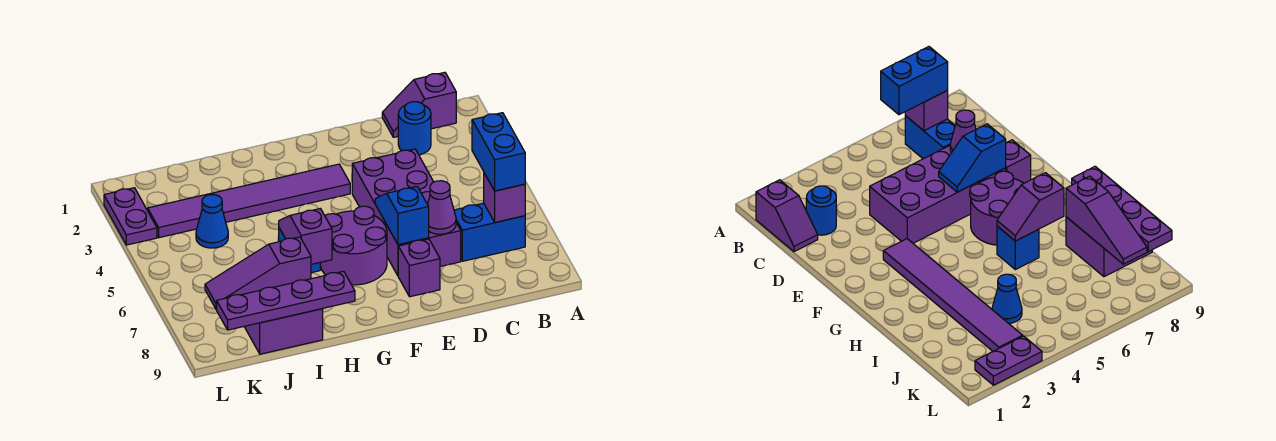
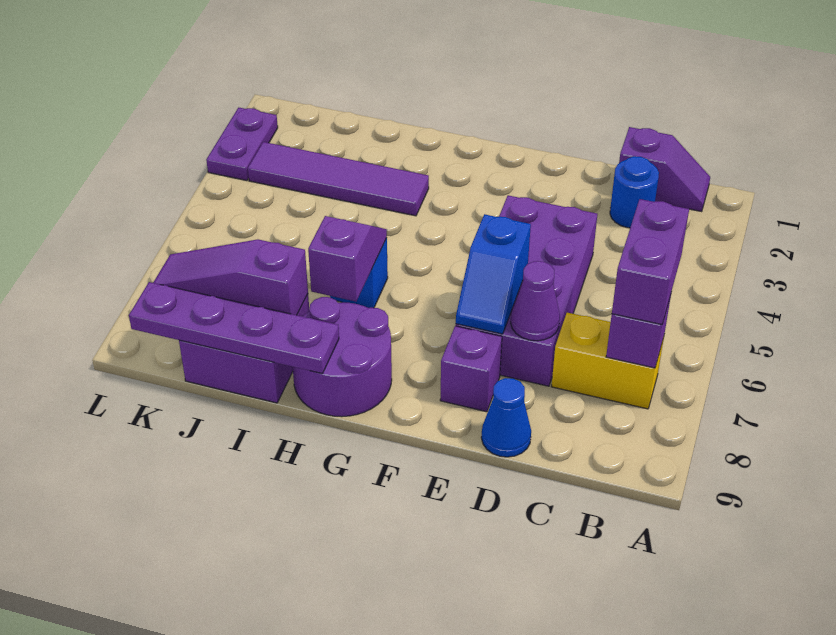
purple slope B1:C1 level 1 top B -> purple slope B1:C1 level 1 top C
blue brick B6:B7 level 3 -> purple brick B6:B7 level 3
blue brick B7:C7 level 1 -> yellow brick B7:C7 level 1
blue slope E6:E7 level 2 top 7 -> blue slope E6:E7 level 2 top 6
purple tile F3:K3 level 1 -> purple tile H3:K3 level 1
purple round brick F6:G7 level 1 -> purple round brick G8:H9 level 1
blue cone J4 level 1 -> blue cone D9 level 1

